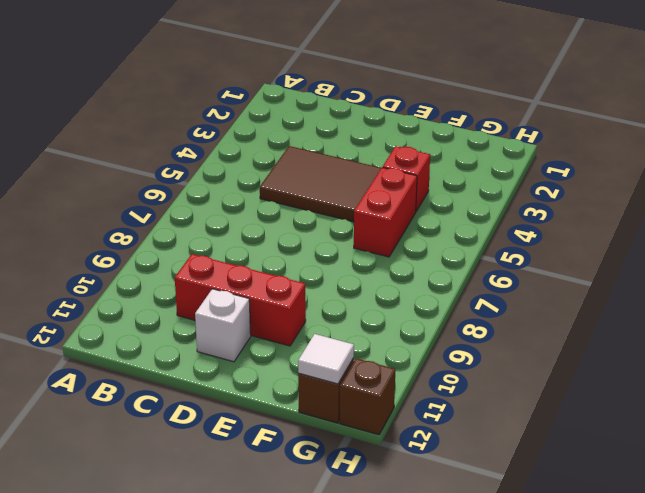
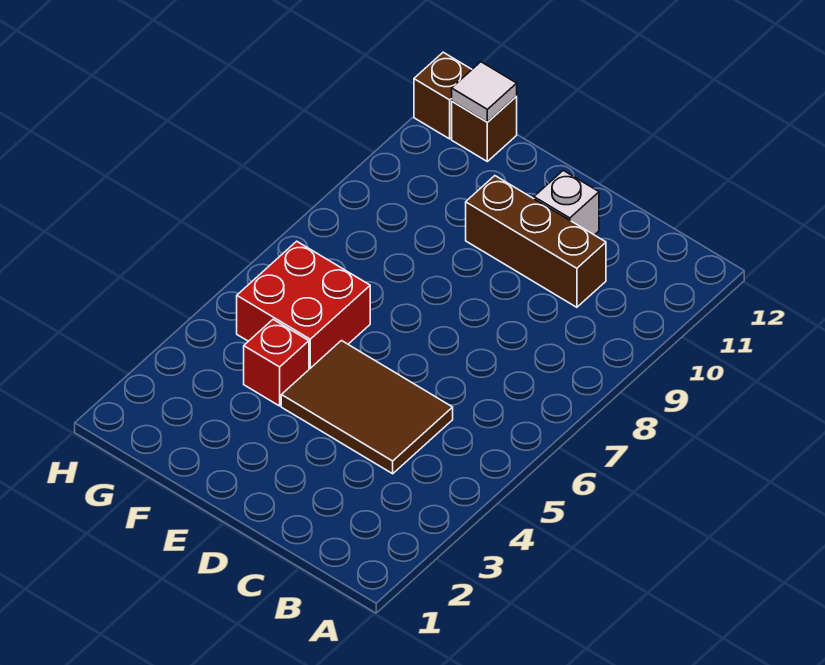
red brick C10:E10 level 1 -> brown brick C10:E10 level 1
red brick F5:F6 level 1 -> red brick F5:G6 level 1

